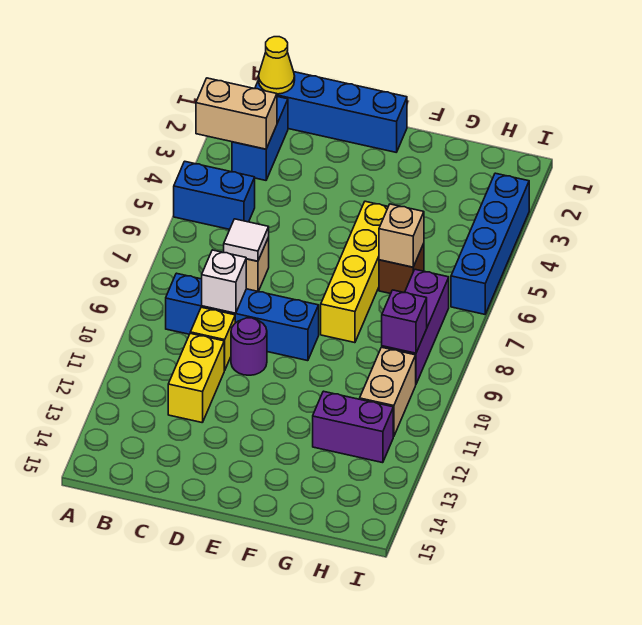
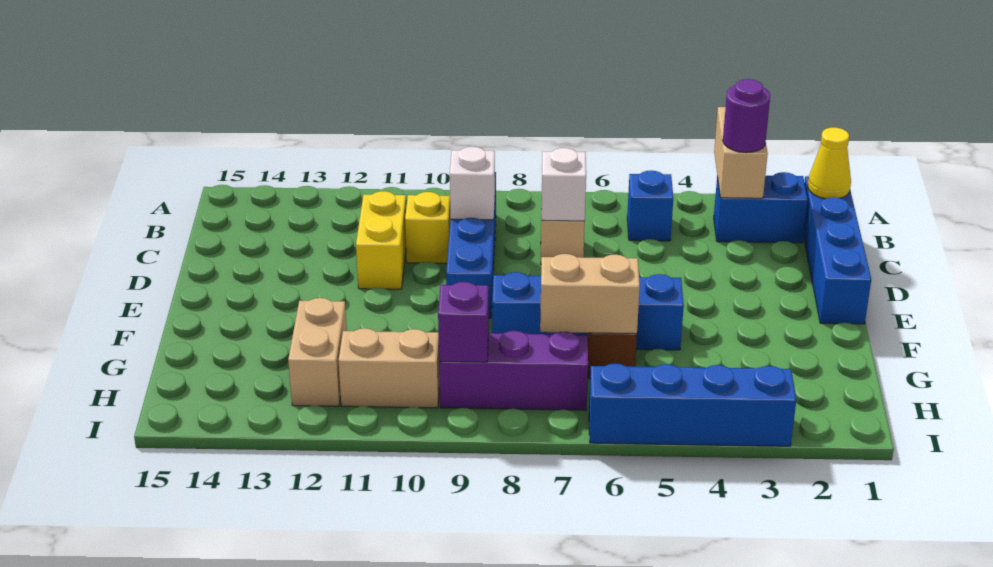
blue brick A5:B5 level 1 -> blue brick B5 level 1
white tile C7 level 2 -> white brick C7 level 2
yellow brick C11:C12 level 1 -> yellow brick C11:D11 level 1
purple round brick D10 level 1 -> purple round brick B3 level 3
yellow brick F5:F8 level 1 -> blue brick F5:F8 level 1
tan brick G6 level 2 -> tan brick G6:G7 level 2
purple brick G12:H12 level 1 -> tan brick G12:H12 level 1

